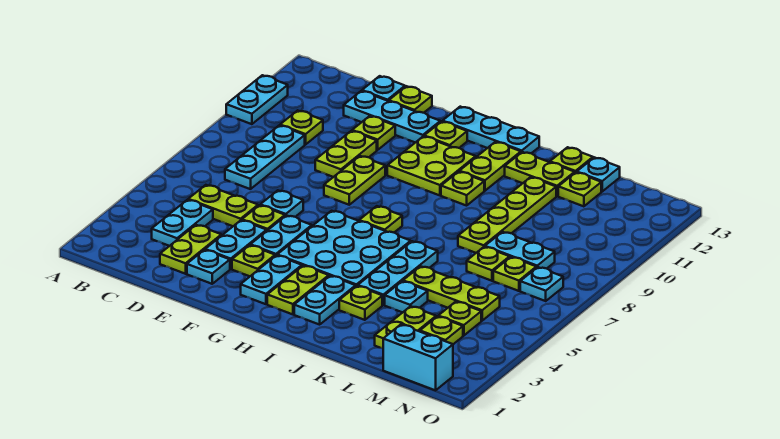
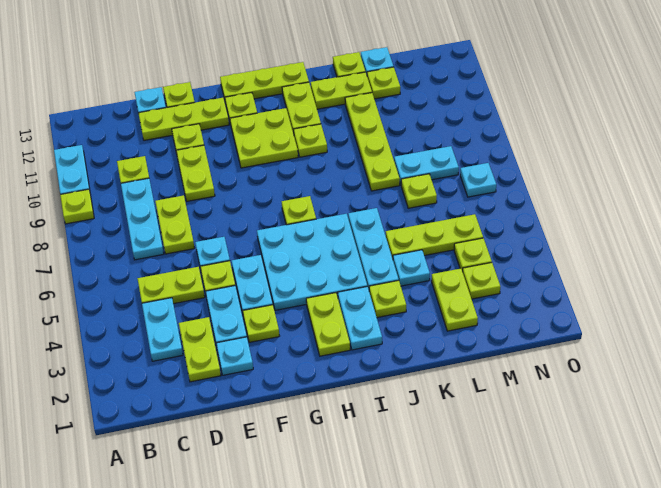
cyan plate D12:F12 level 1 -> lime plate D12:F12 level 1
lime plate F8:F9 level 1 -> lime plate D7:D8 level 1
cyan plate G2:G3 level 1 -> none
cyan plate G13:I13 level 1 -> lime plate G13:I13 level 1
cyan brick M1:N1 level 1 -> none
lime plate M7 level 1 -> lime plate A9 level 1

